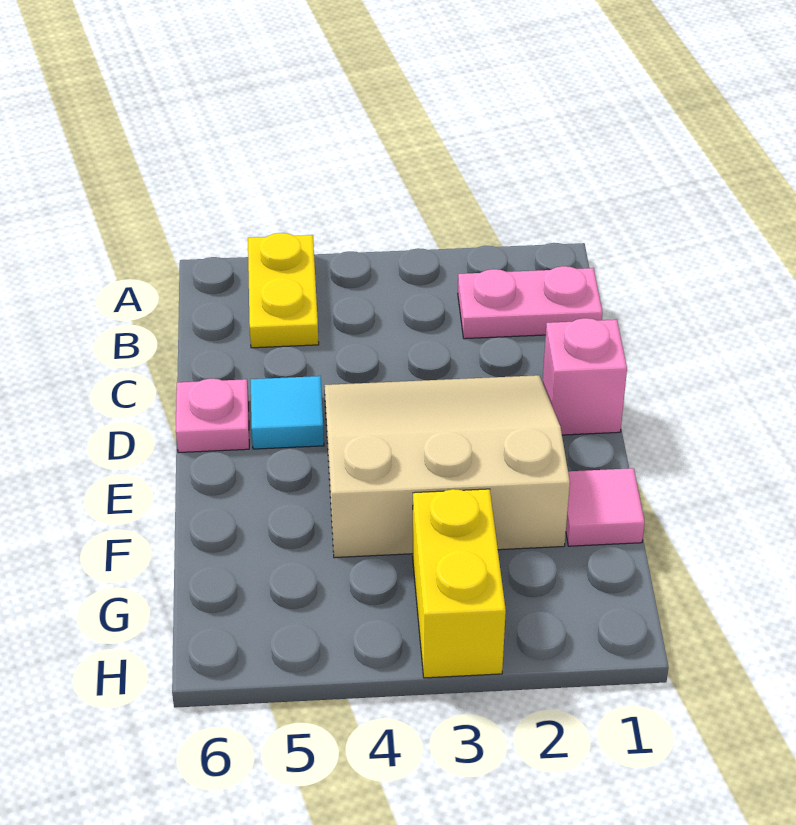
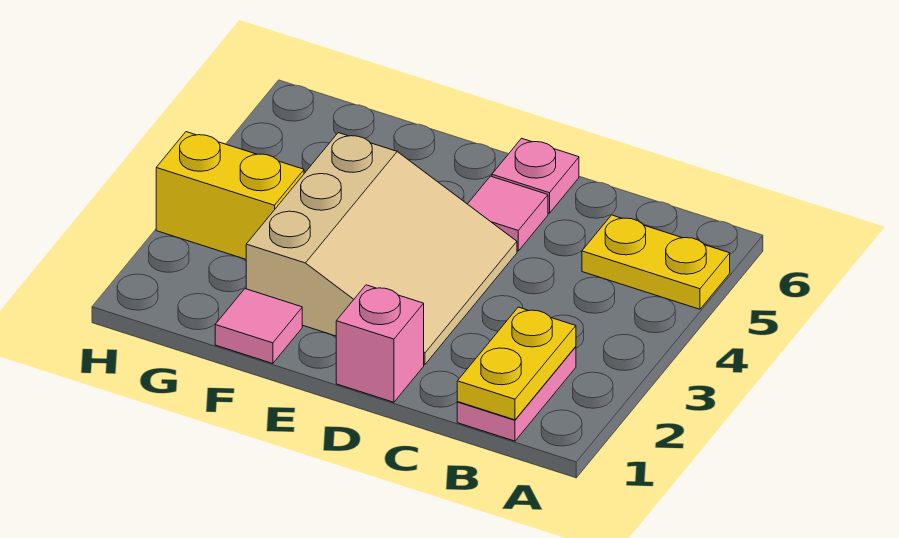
none -> yellow plate B1:B2 level 2
cyan tile D5 level 1 -> pink tile D5 level 1

